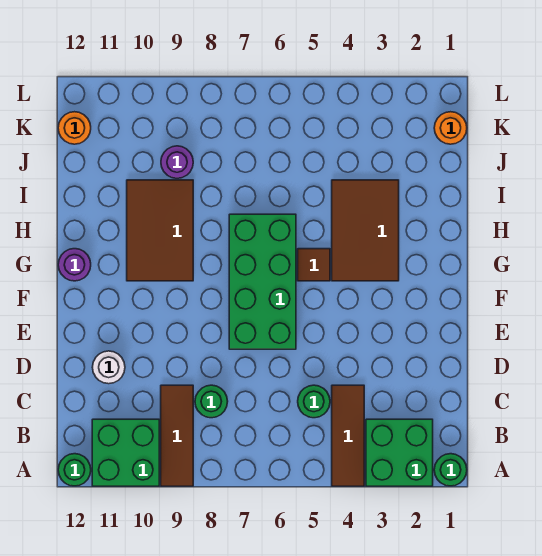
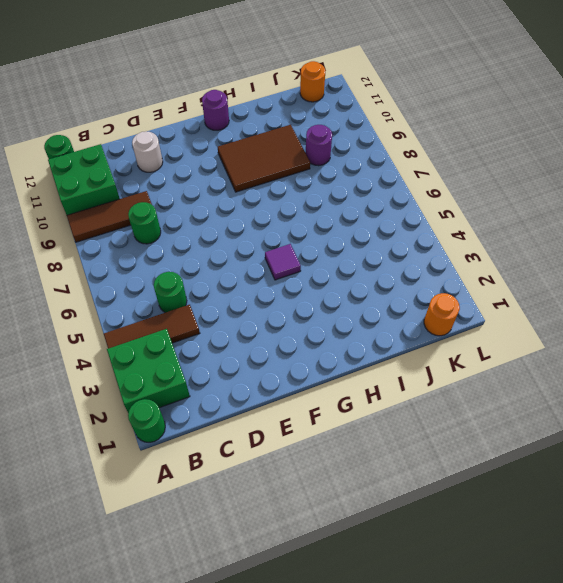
green brick E6:H7 level 1 -> none
brown tile G3:I4 level 1 -> none
brown tile G5 level 1 -> purple tile G5 level 1

